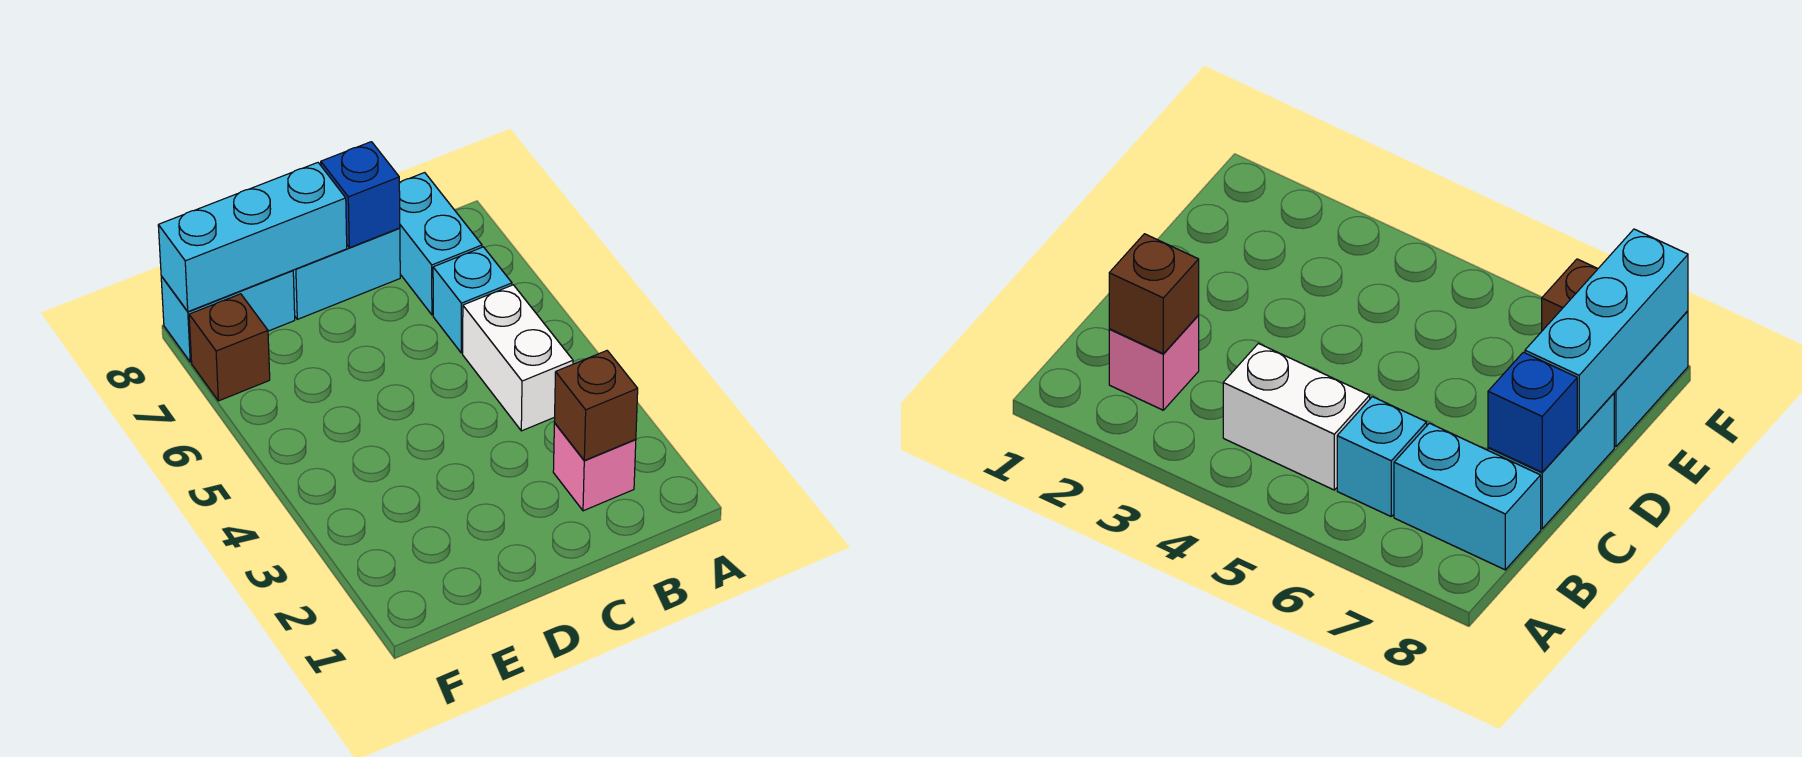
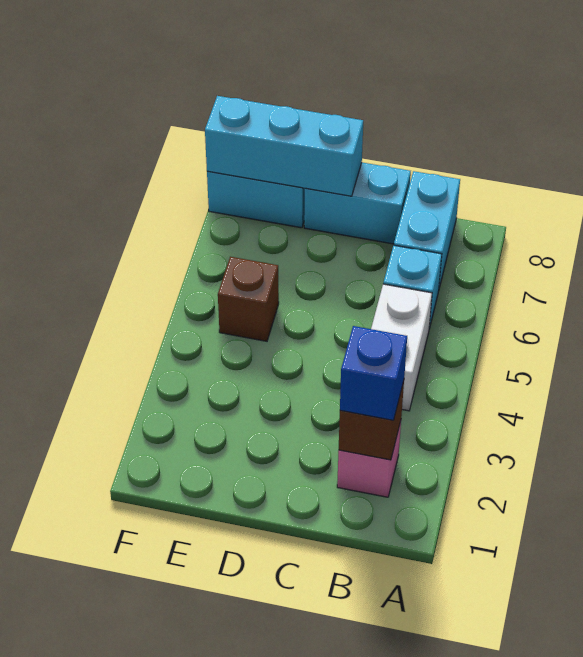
blue brick C8 level 2 -> blue brick B2 level 3
brown brick F7 level 1 -> brown brick E5 level 1

